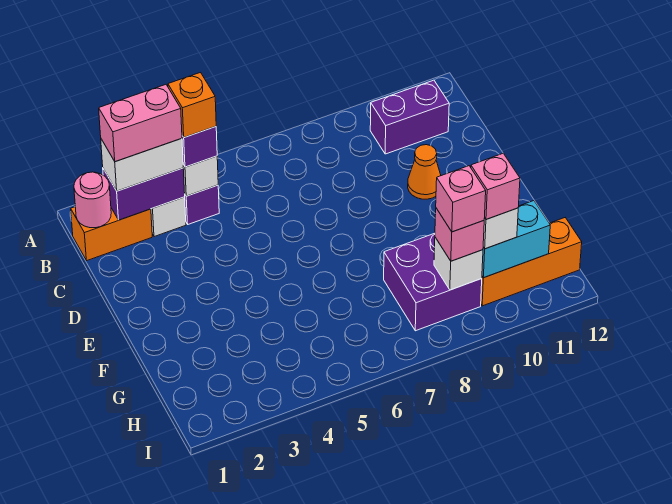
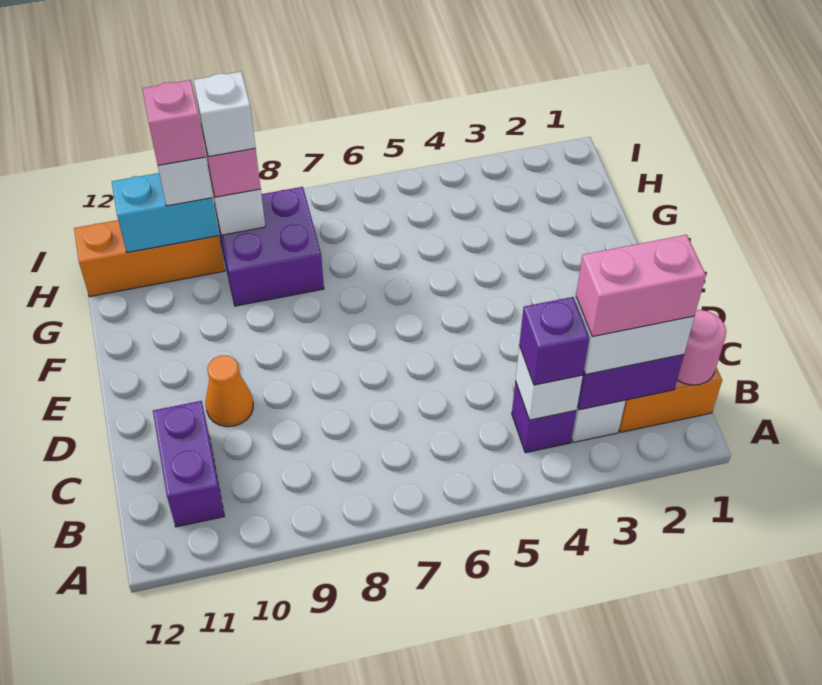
orange brick B4 level 4 -> none
purple brick B10:B11 level 1 -> purple brick B11:C11 level 1
pink brick H9 level 4 -> white brick H9 level 4

